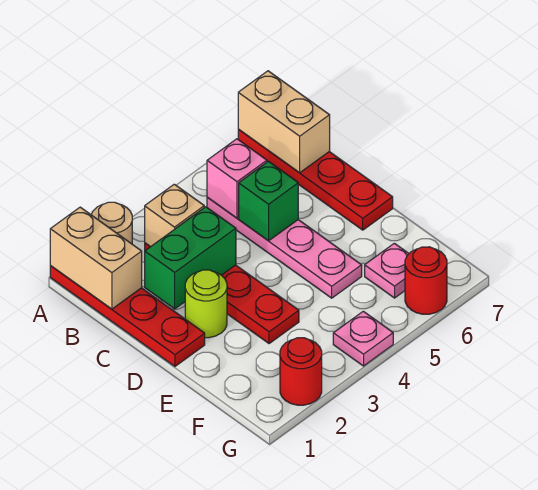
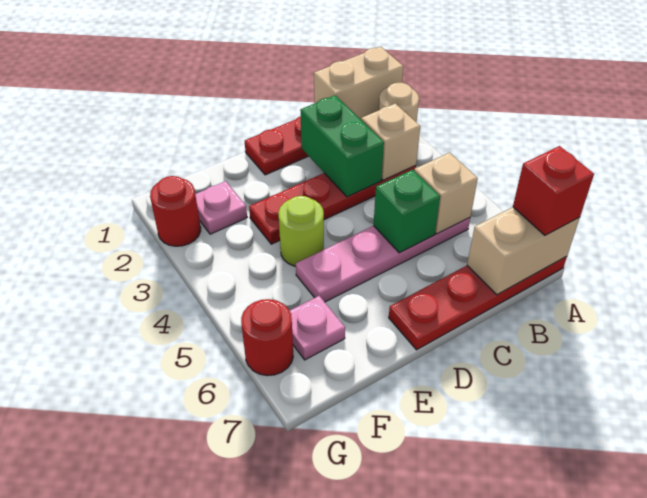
none -> red brick A7 level 3
pink brick B5 level 2 -> tan brick B5 level 2
lime round brick D2 level 1 -> lime round brick E4 level 1
pink plate G4 level 1 -> pink plate F2 level 1

